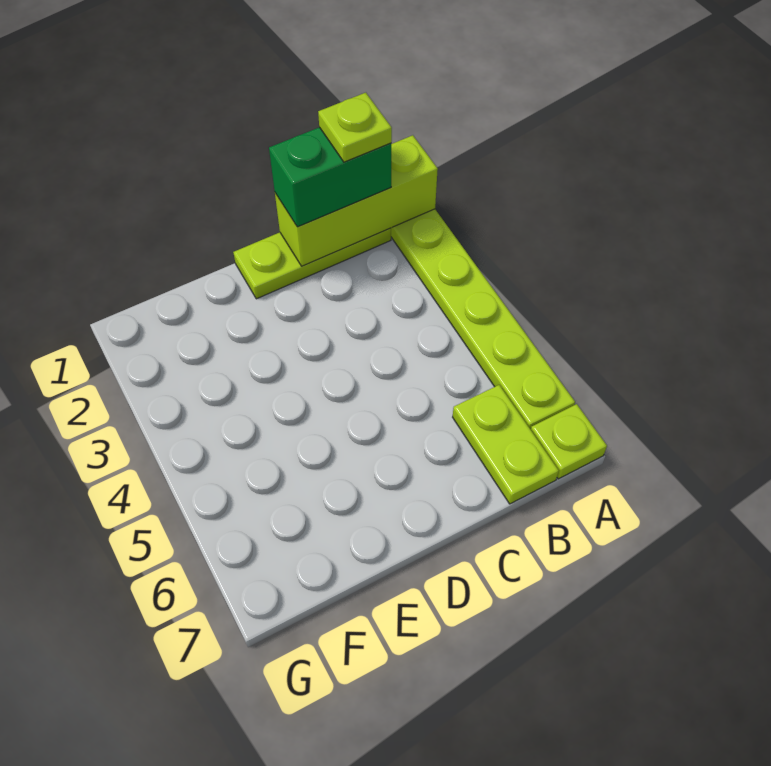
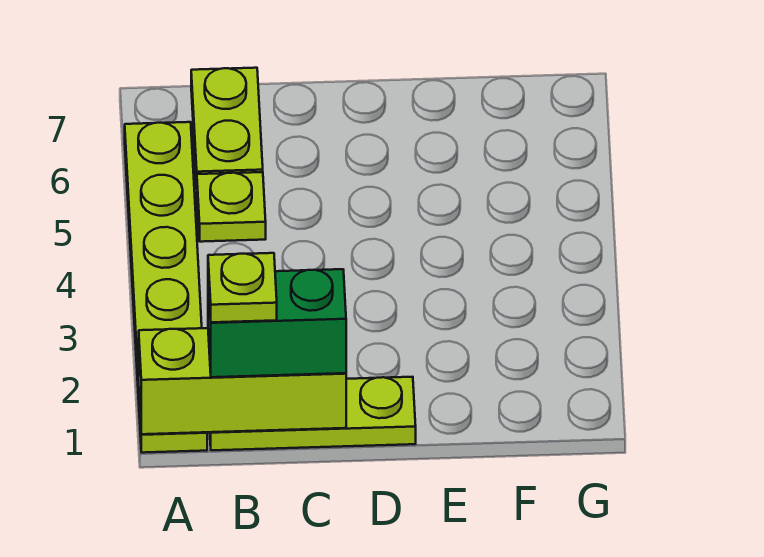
lime plate A7 level 1 -> lime plate B5 level 1

